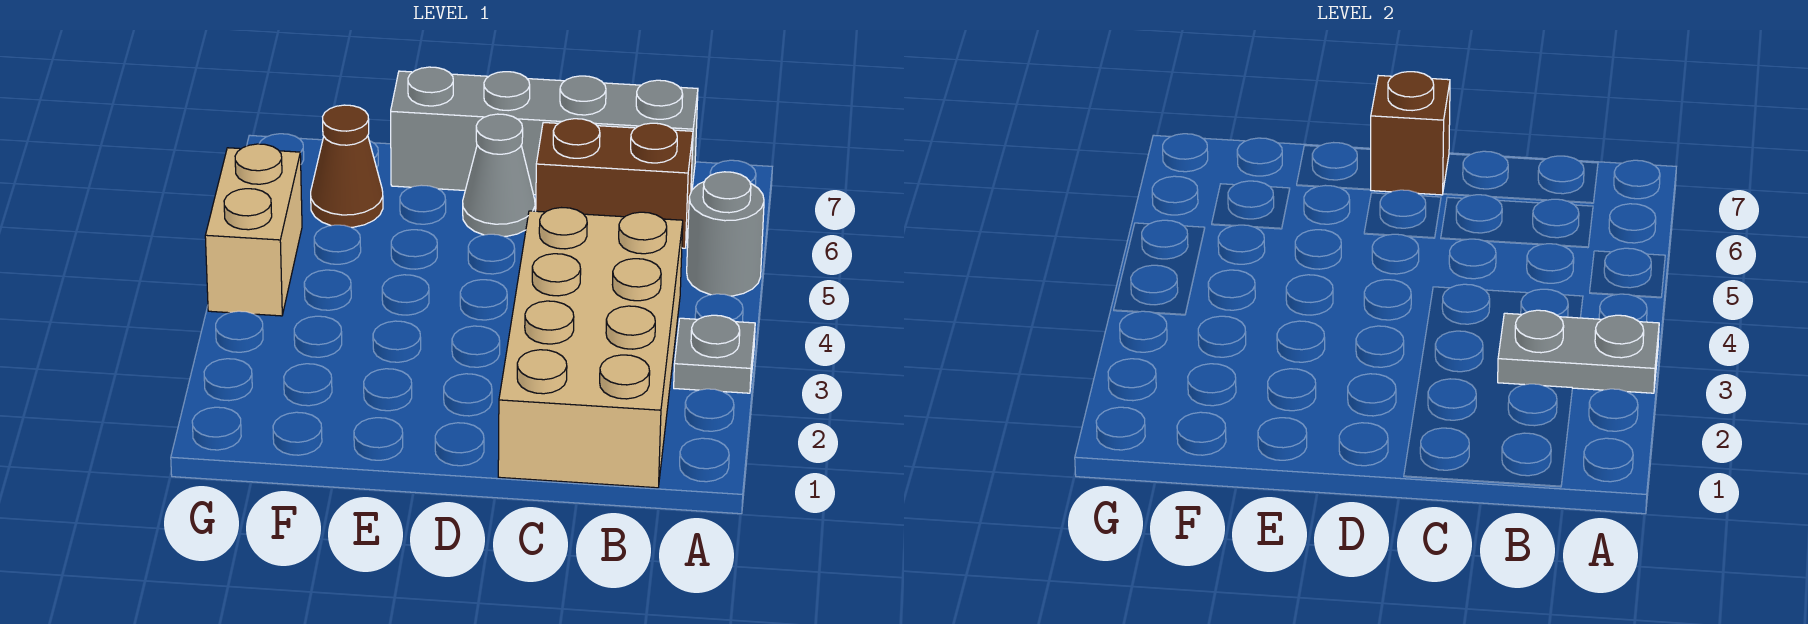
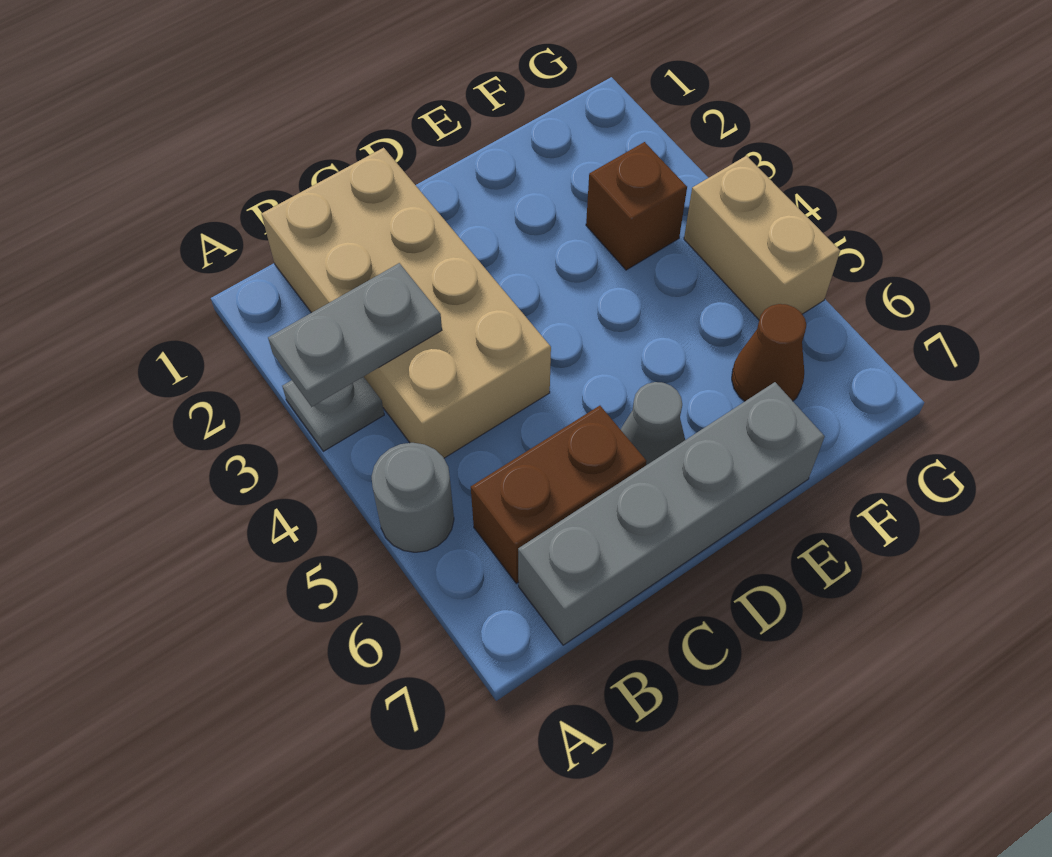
brown brick D7 level 2 -> brown brick F3 level 1

